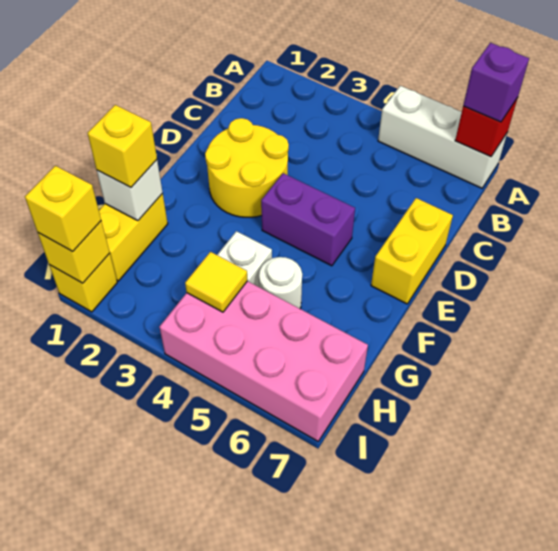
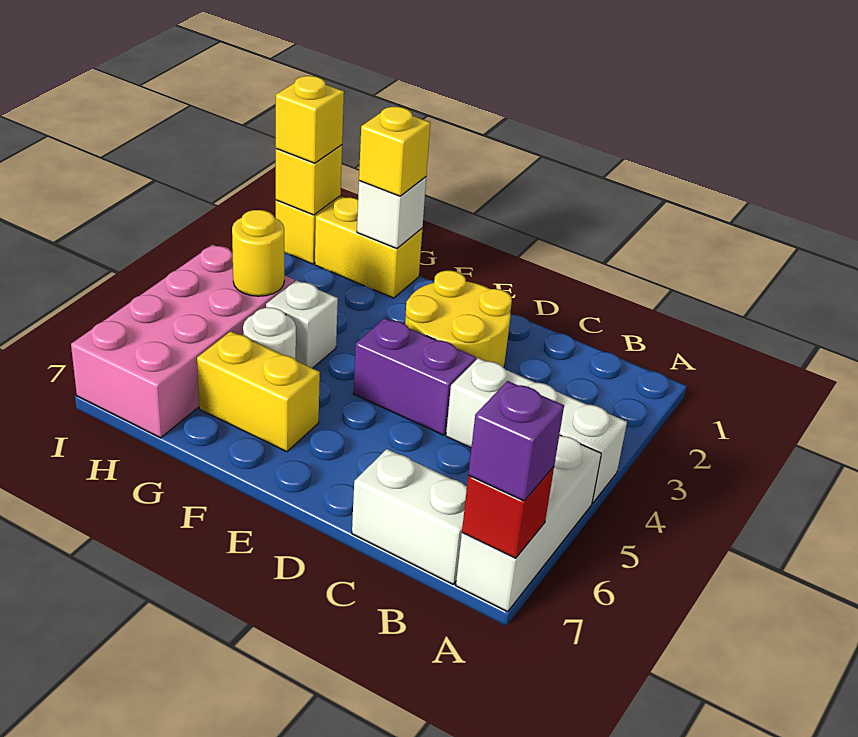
none -> white brick A4:C4 level 1
none -> white brick B7:C7 level 1
yellow brick D7:E7 level 1 -> yellow brick F6:G6 level 1
purple brick E4:E5 level 1 -> purple brick D4:E4 level 1
yellow tile H4 level 2 -> yellow round brick H4 level 2

